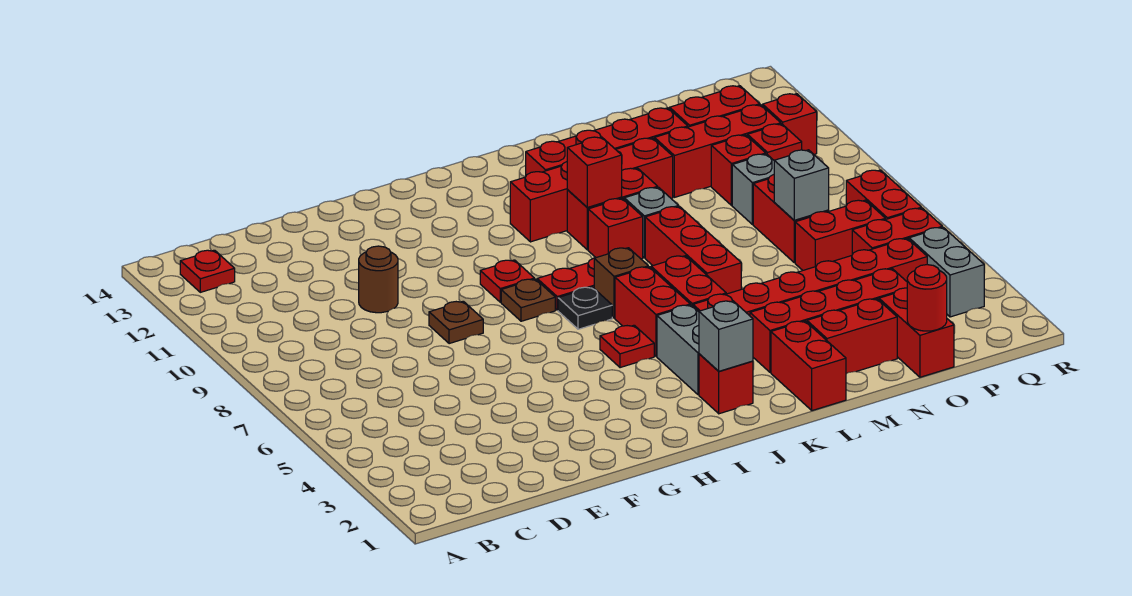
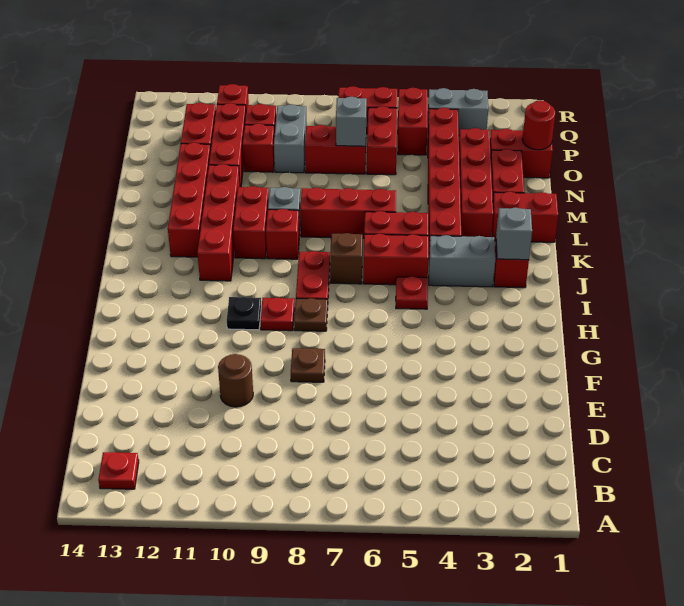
black plate I7 level 1 -> black plate H10 level 1
red brick K10 level 2 -> none
grey brick O9 level 1 -> grey brick O9:P9 level 1

